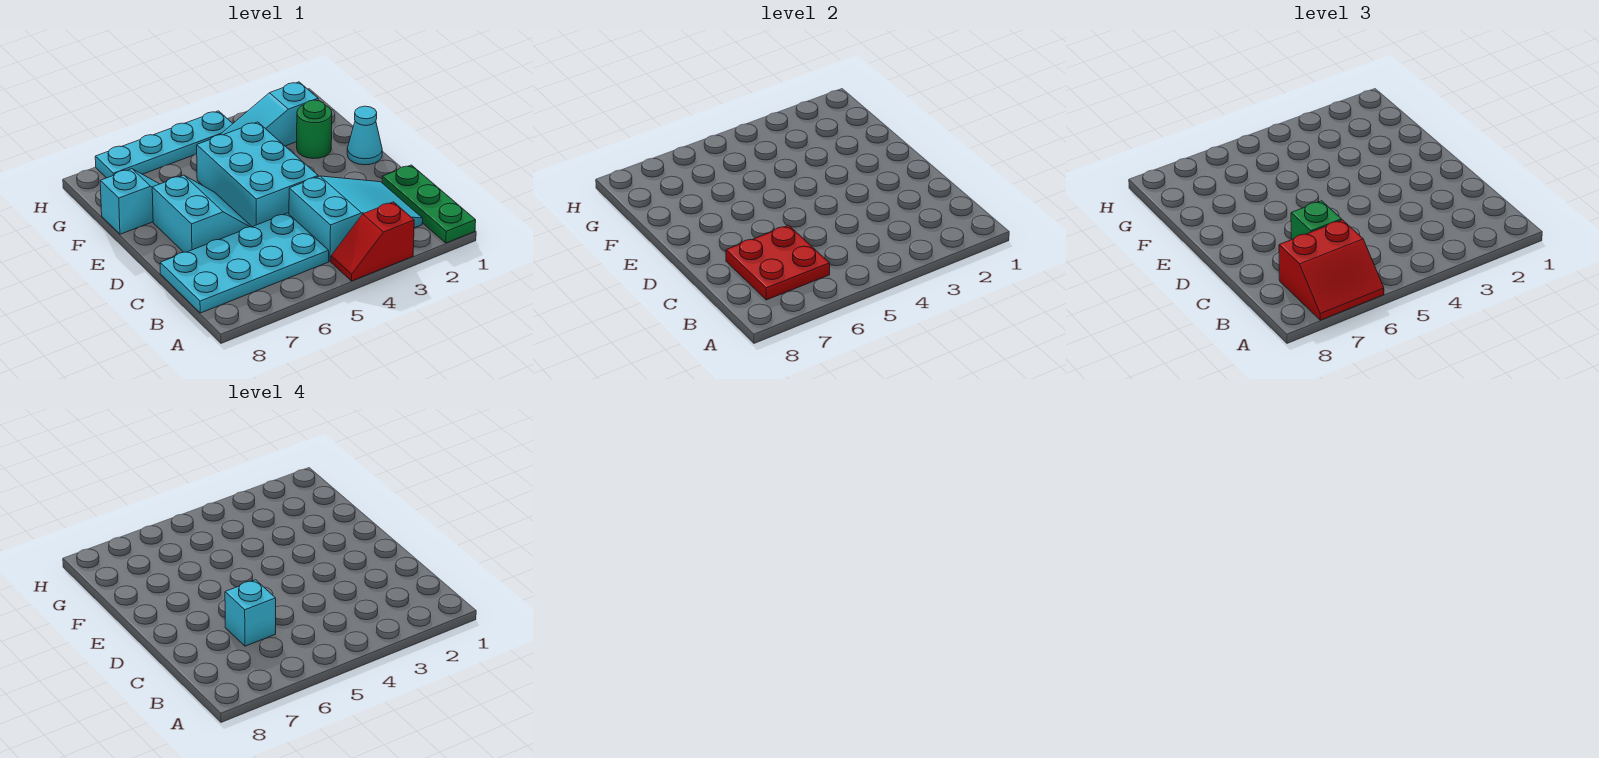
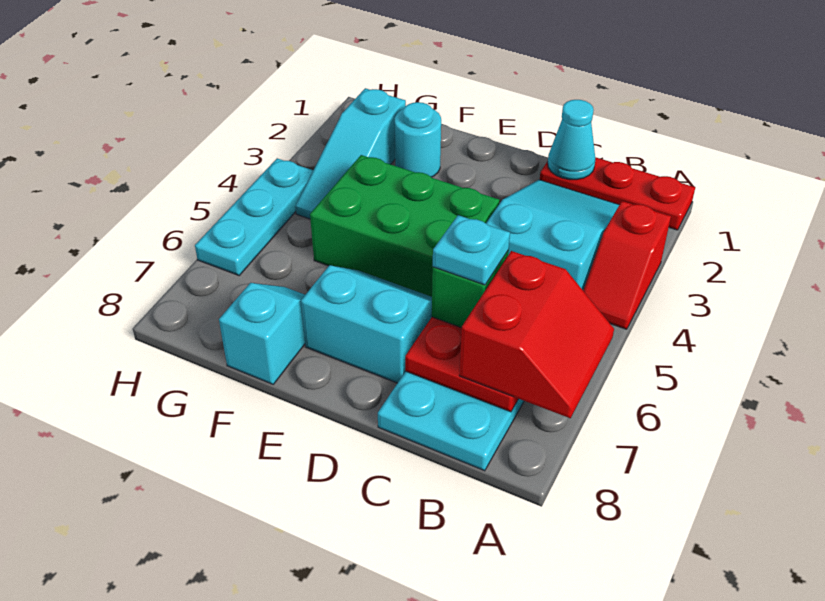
green plate A1:C1 level 1 -> red plate A1:C1 level 1
cyan brick C6 level 4 -> cyan plate C6 level 4
cyan brick D4:F5 level 1 -> green brick D4:F5 level 1
cyan cone E1 level 1 -> cyan cone C1 level 2
green round brick F2 level 1 -> cyan round brick F2 level 1
cyan plate H4:H7 level 1 -> cyan plate H4:H6 level 1

